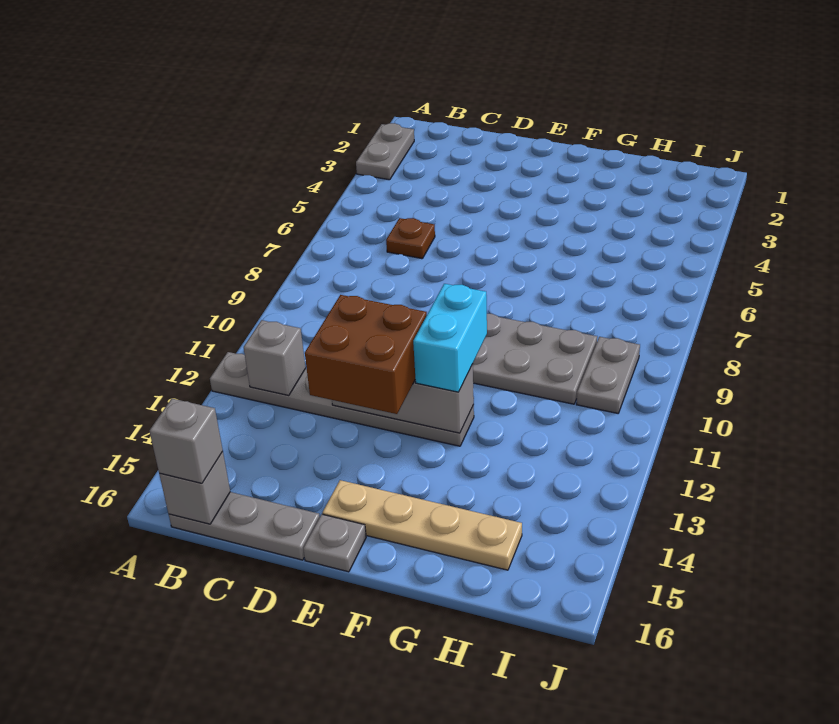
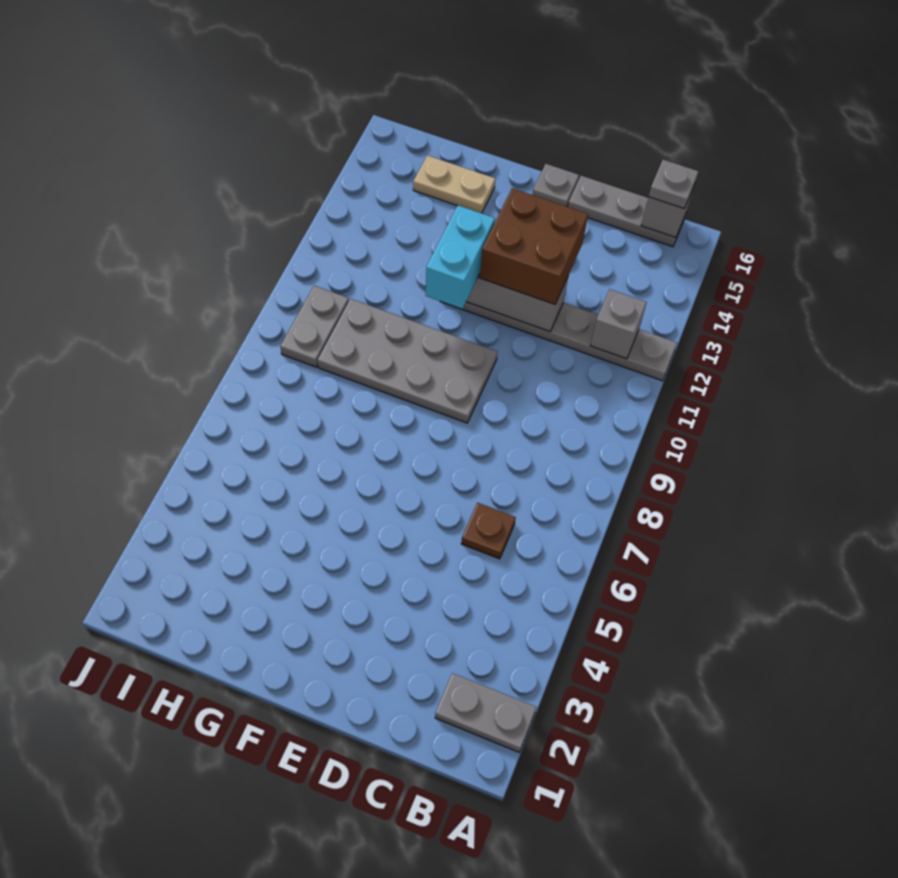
grey plate A2:A3 level 1 -> grey plate A2:B2 level 1
grey brick B16 level 3 -> grey plate B16 level 3
tan plate E15:H15 level 1 -> tan plate G15:H15 level 1

